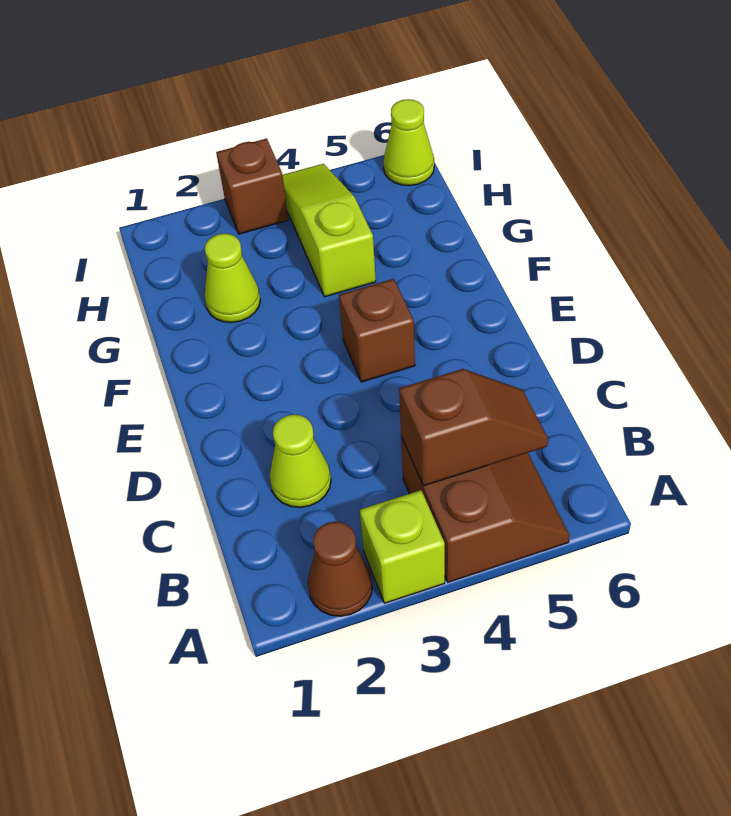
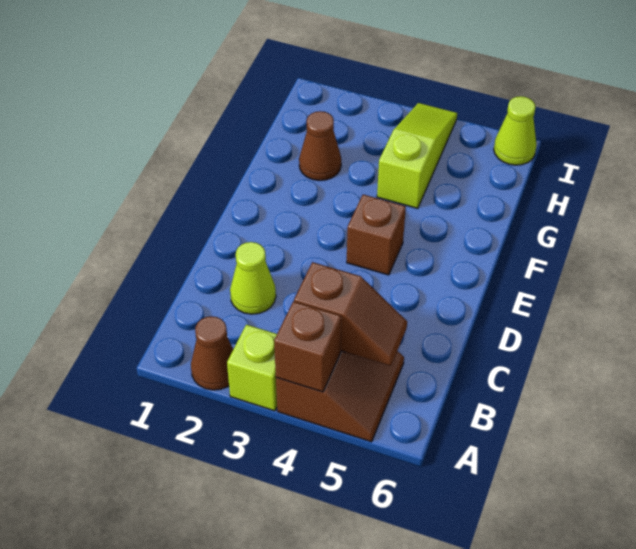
lime cone G2 level 1 -> brown cone G2 level 1
brown brick I3 level 1 -> brown brick A4 level 2

